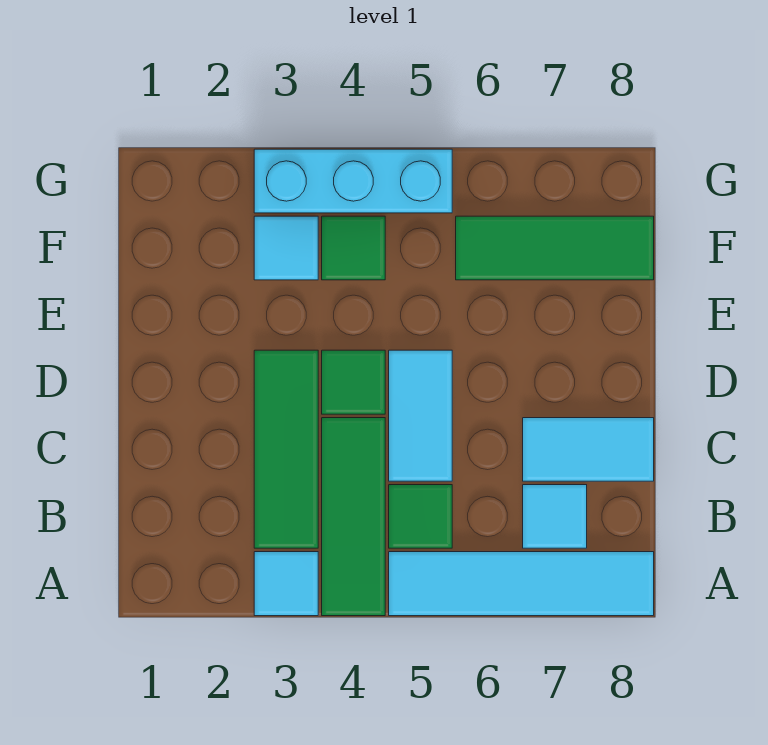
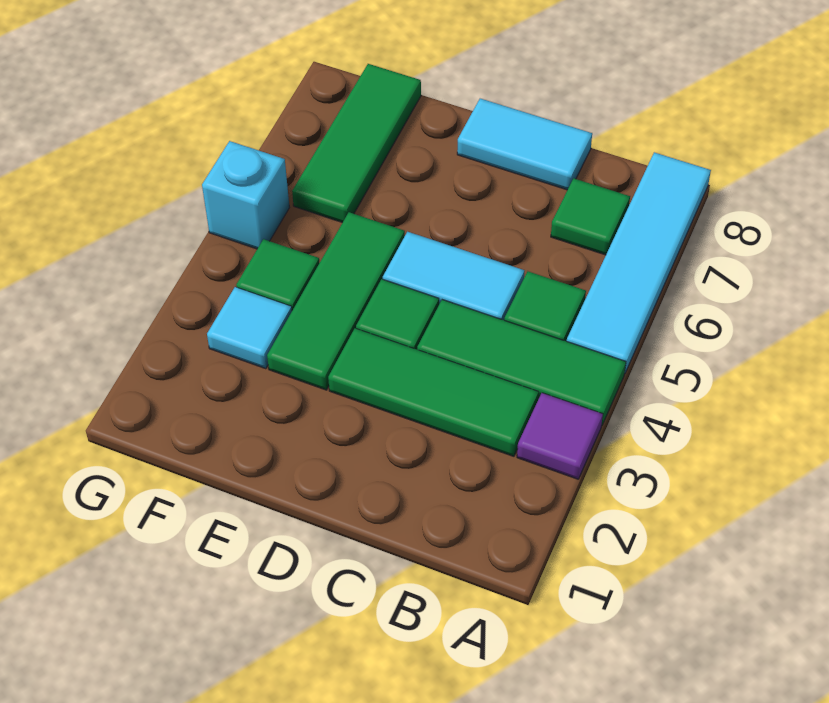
cyan tile A3 level 1 -> purple tile A3 level 1
cyan tile B7 level 1 -> green tile B7 level 1
cyan tile C7:C8 level 1 -> cyan tile C8:D8 level 1
none -> green tile E3:E5 level 1
cyan brick G3:G5 level 1 -> cyan brick G5 level 1

